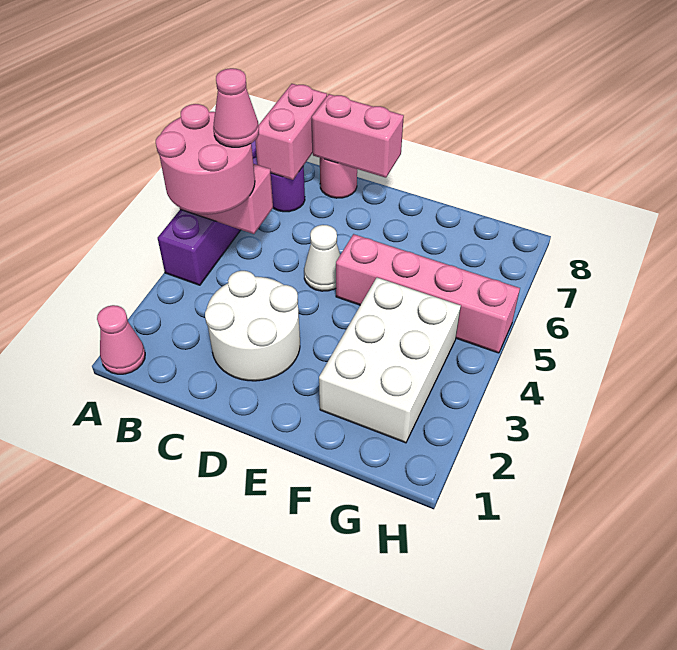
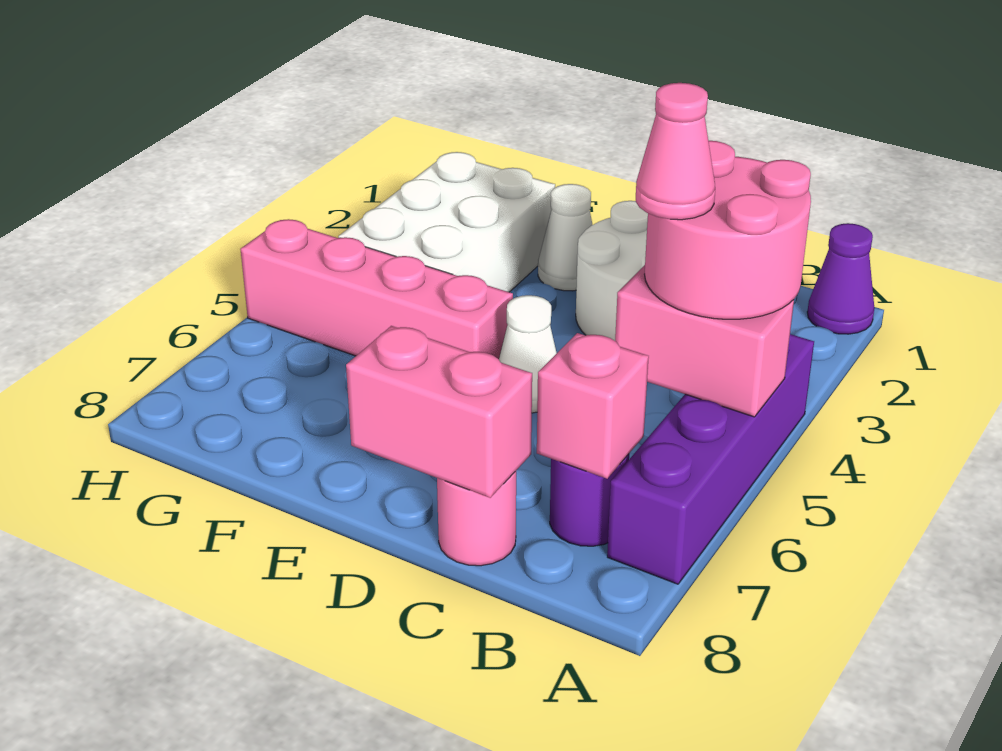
pink cone A1 level 1 -> purple cone A1 level 1
pink brick B7:B8 level 2 -> pink brick B7 level 2
none -> white cone E2 level 1

